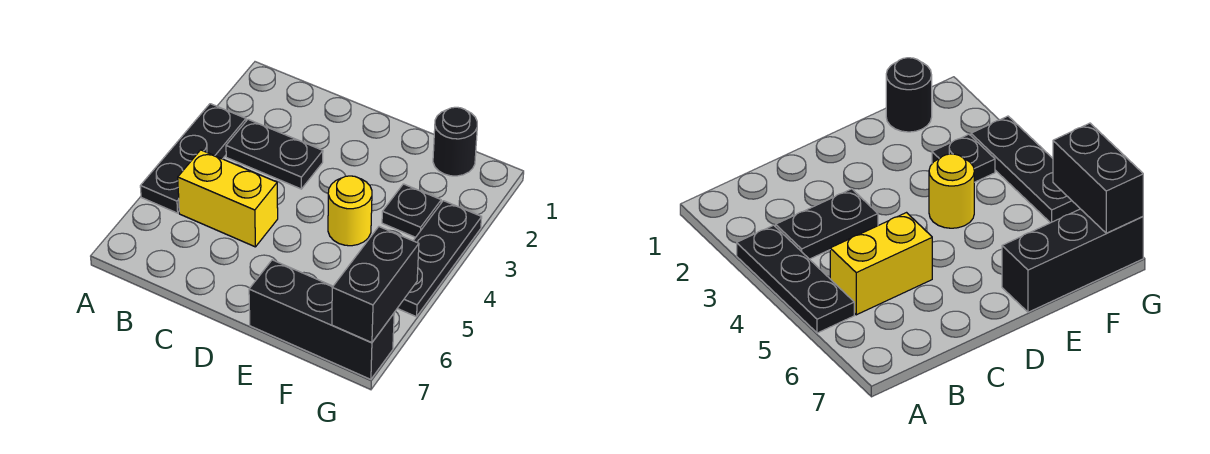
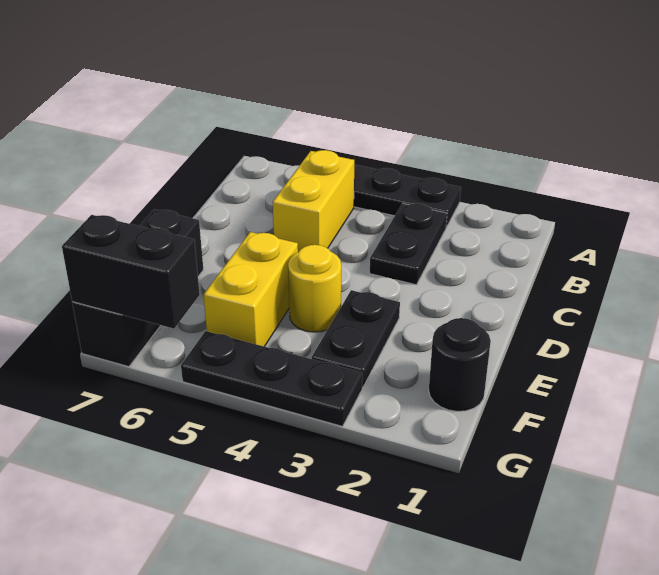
none -> yellow brick E5:F5 level 1
black plate F3 level 1 -> black plate E3:F3 level 1

